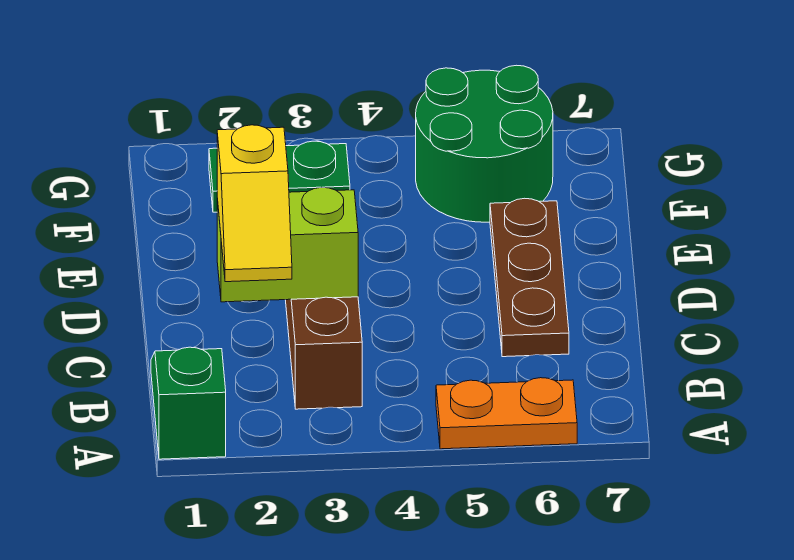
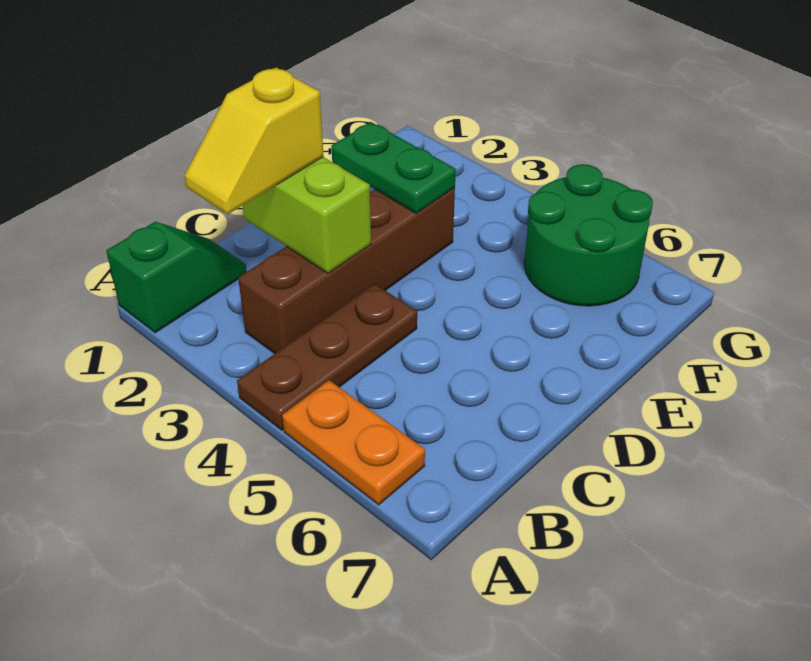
brown plate C6:E6 level 1 -> brown plate A4:C4 level 1

